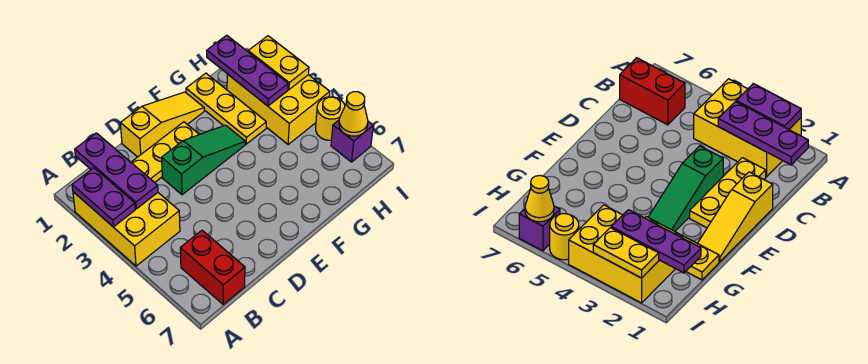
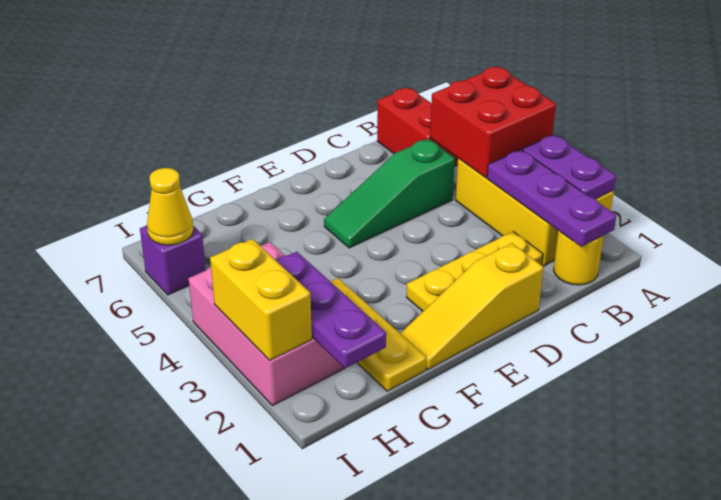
none -> red brick A4:B5 level 2
green slope D3:F3 level 1 top D -> green slope C5:E5 level 1 top C
yellow brick H2:I4 level 1 -> pink brick H2:I4 level 1
yellow plate I2:I3 level 2 -> yellow brick I2:I3 level 2
yellow round brick I5 level 1 -> yellow round brick B1 level 1

